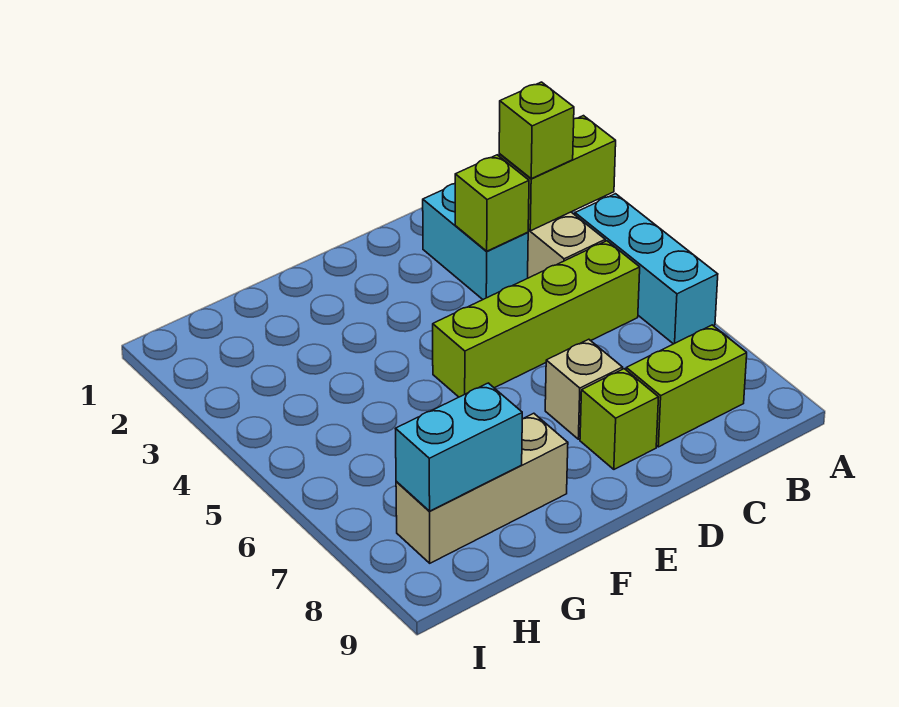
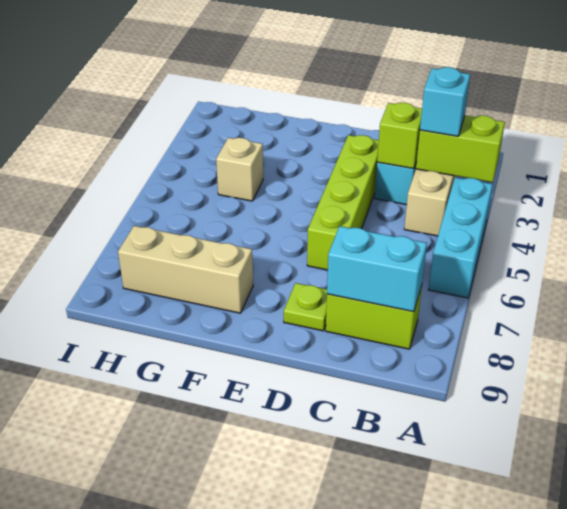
lime brick B3 level 3 -> cyan brick B3 level 3
lime brick B5:E5 level 1 -> lime brick D3:D6 level 1
tan brick D7 level 1 -> tan brick G4 level 1
lime brick D8 level 1 -> lime plate D8 level 1
cyan brick G8:H8 level 2 -> cyan brick B8:C8 level 2

